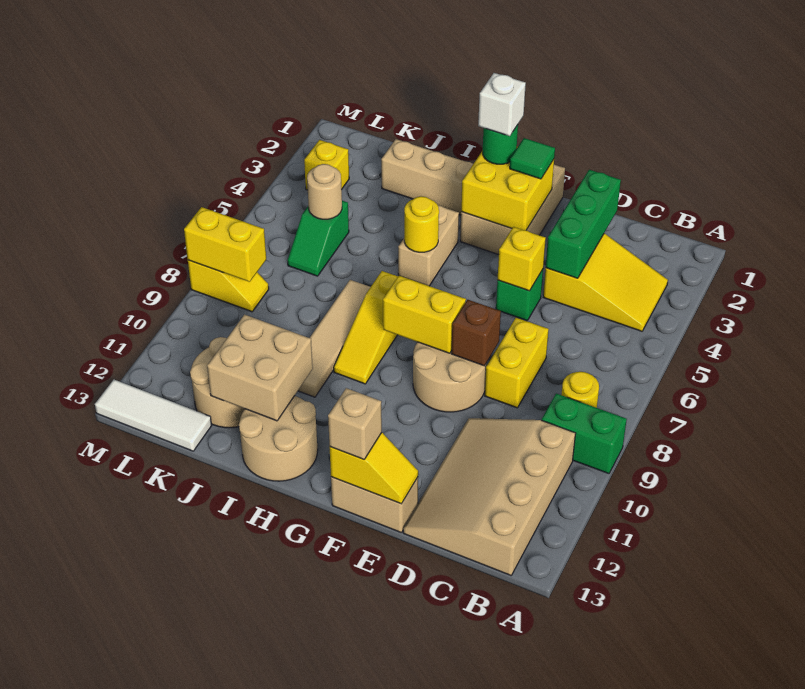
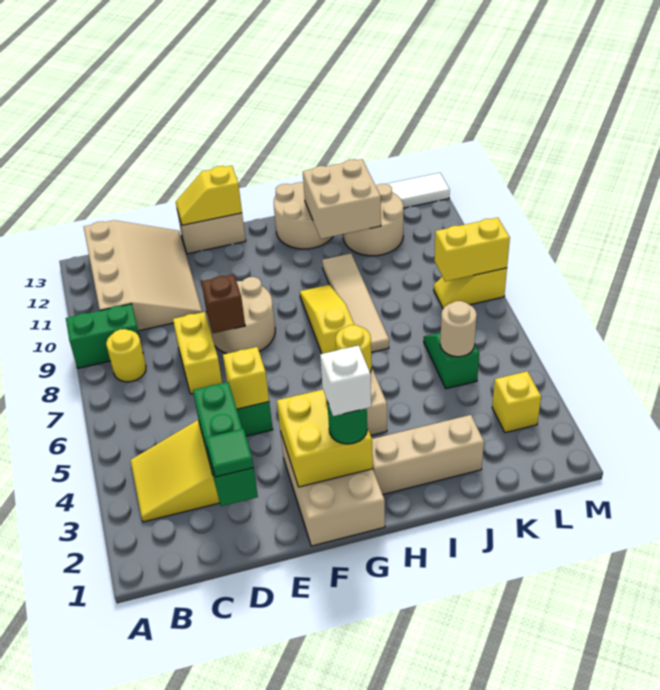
green tile F2 level 3 -> green tile D2 level 3
yellow brick F8:G8 level 2 -> none
tan brick F13 level 3 -> none

